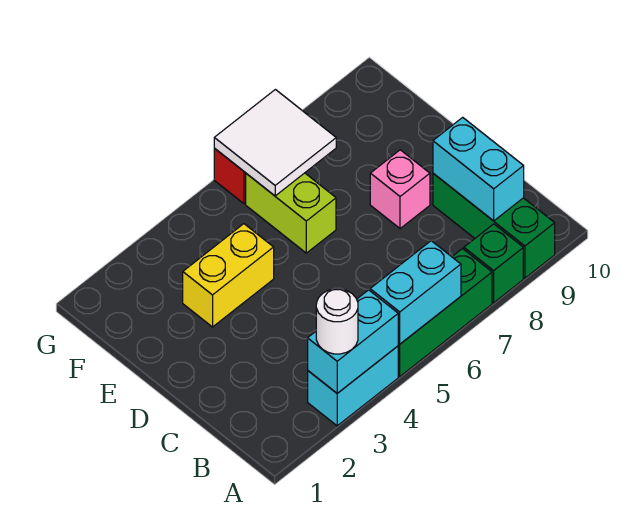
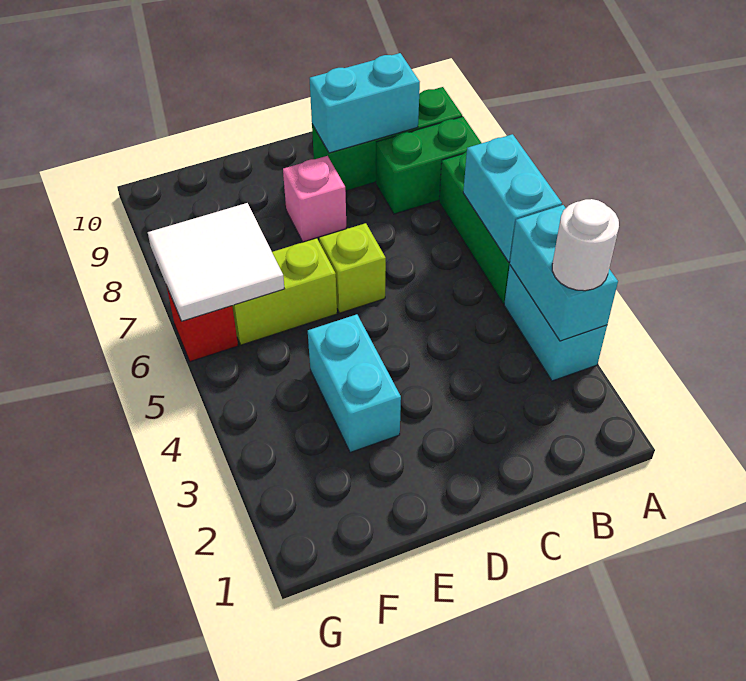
green brick A8 level 1 -> green brick A8:B8 level 1
none -> lime brick D6 level 1
yellow brick E3:E4 level 1 -> cyan brick E3:E4 level 1

